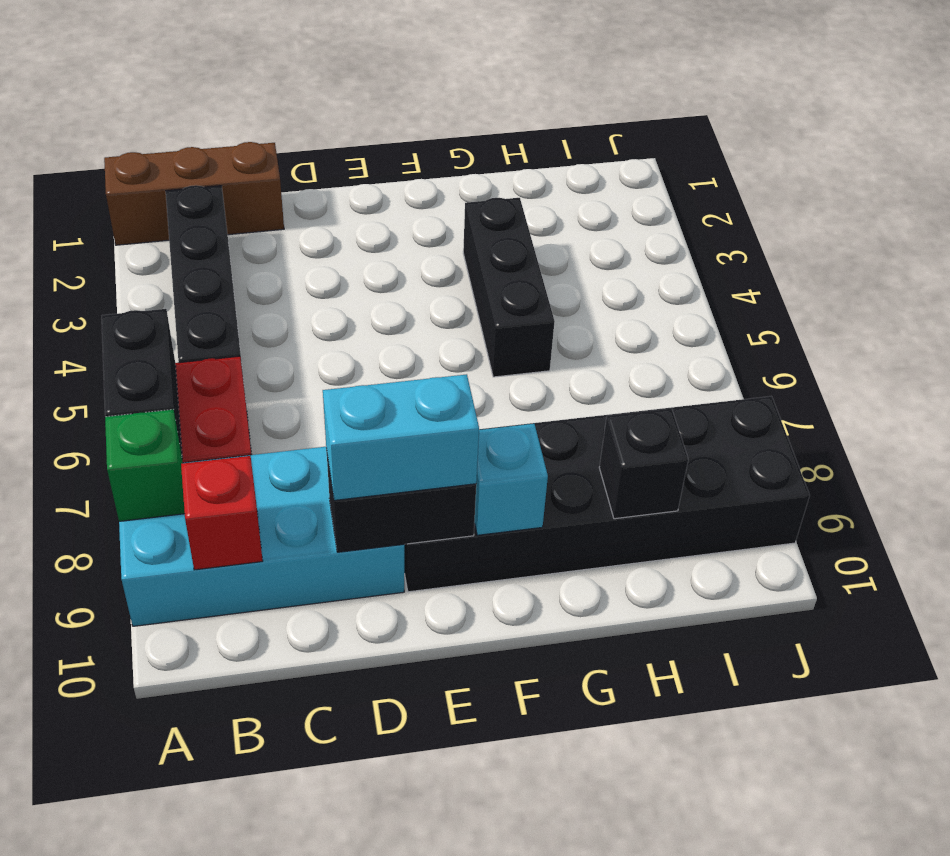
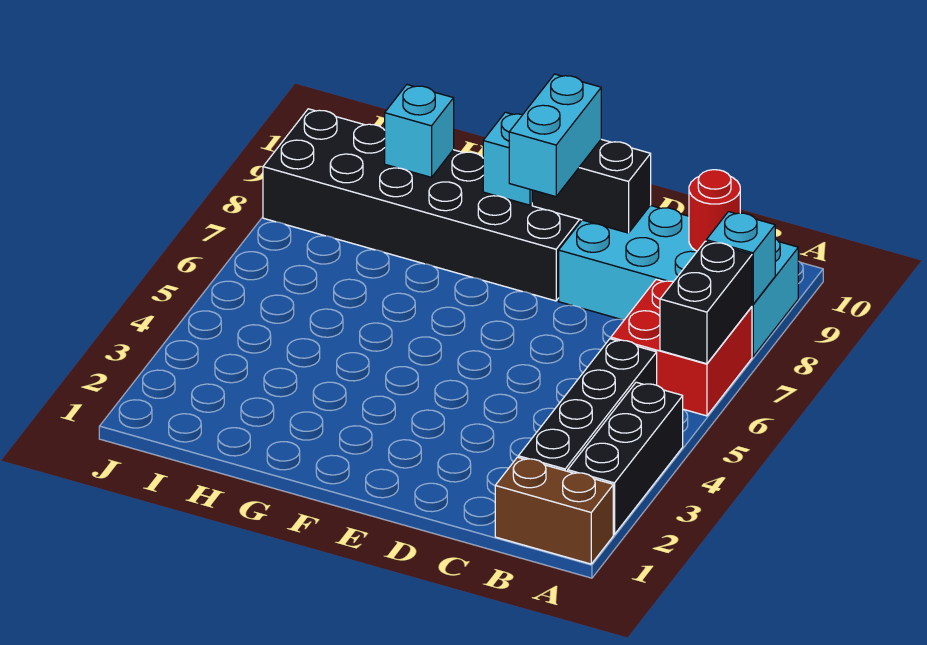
brown brick A1:C1 level 1 -> brown brick A1:B1 level 1
green brick A8 level 2 -> cyan brick A8 level 2
red brick B9 level 2 -> red round brick B9 level 2
cyan brick D9:E9 level 3 -> cyan brick E8:E9 level 3
black brick G3:G5 level 1 -> black brick A2:A4 level 1
black brick H9 level 2 -> cyan brick H9 level 2

